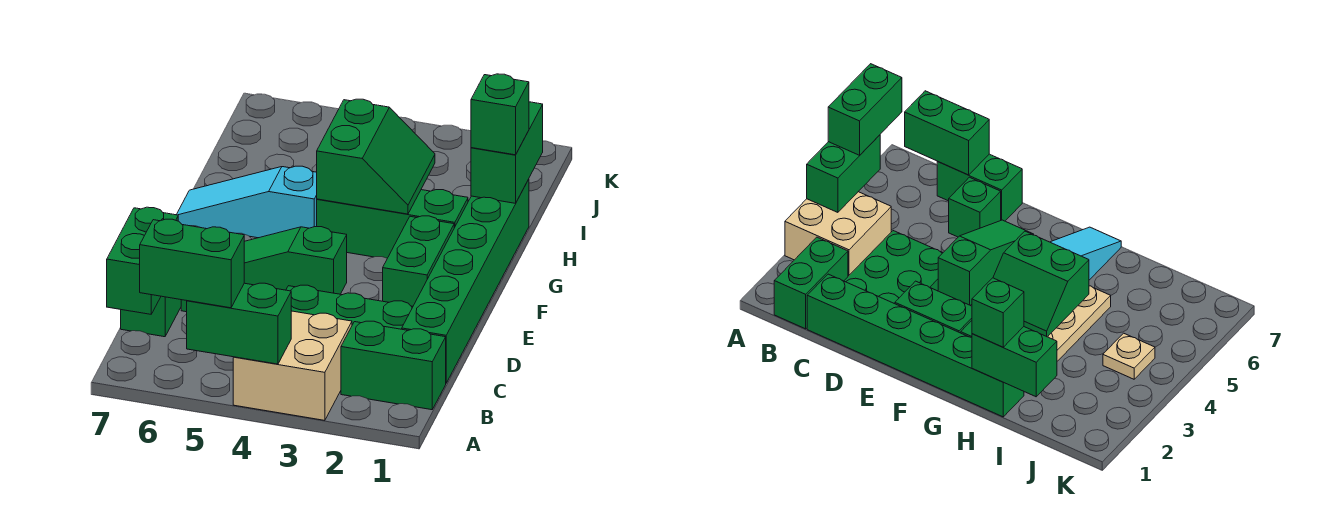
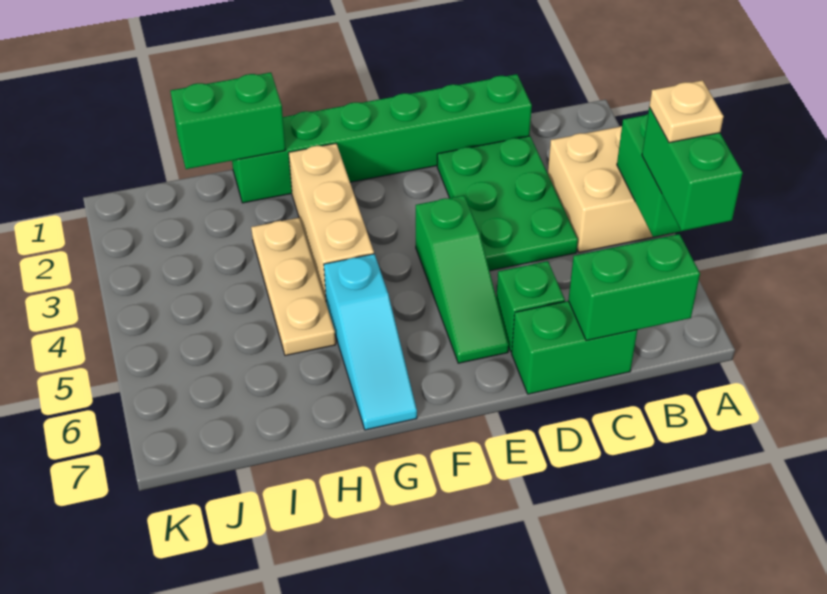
green brick B1:B2 level 1 -> none
green brick E2:F2 level 1 -> none
green brick G2:G4 level 1 -> tan brick G2:G4 level 1
green slope G3:H4 level 2 top 4 -> none
green brick H1 level 3 -> none
tan plate J4 level 1 -> tan plate A5 level 4

